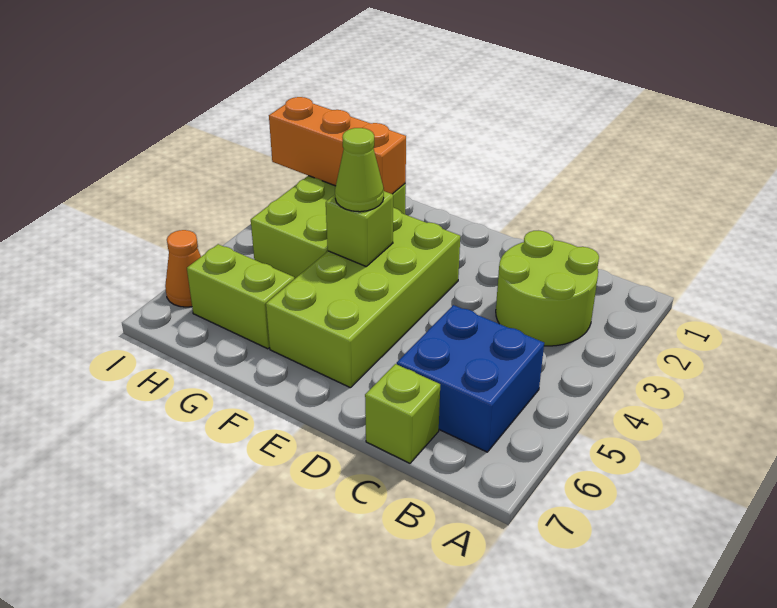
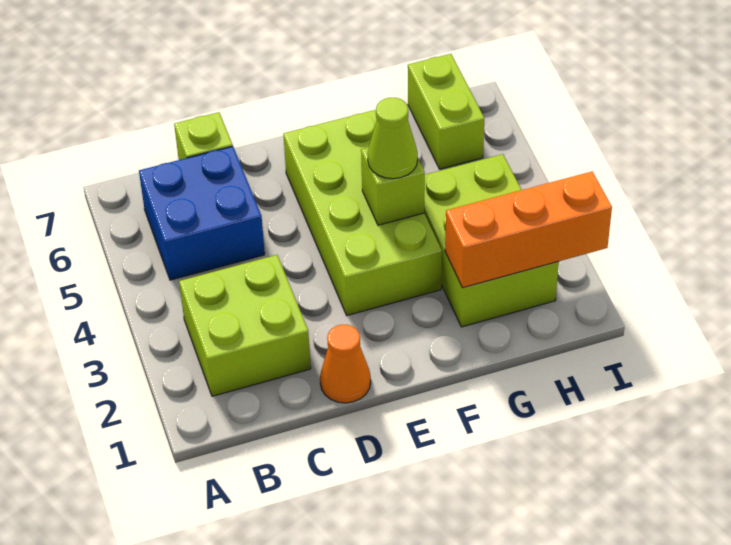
lime round brick B2:C3 level 1 -> lime brick B2:C3 level 1
lime brick G6:H6 level 1 -> lime brick H6:H7 level 1
orange cone I6 level 1 -> orange cone D1 level 1

